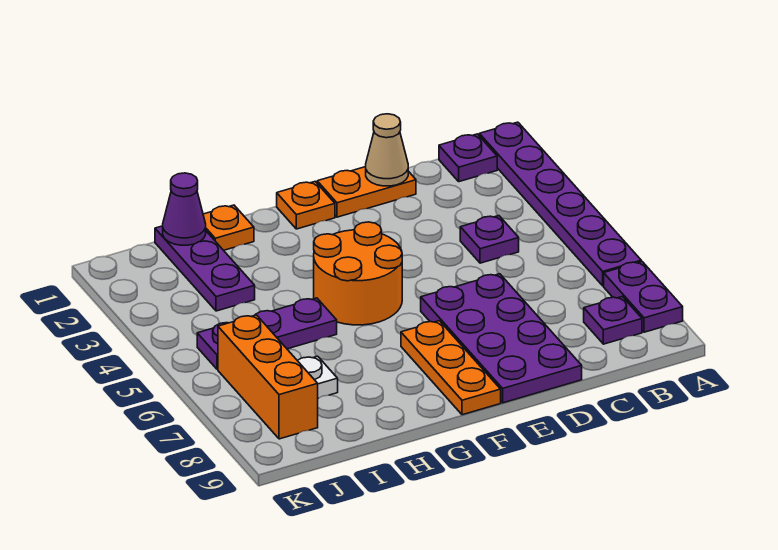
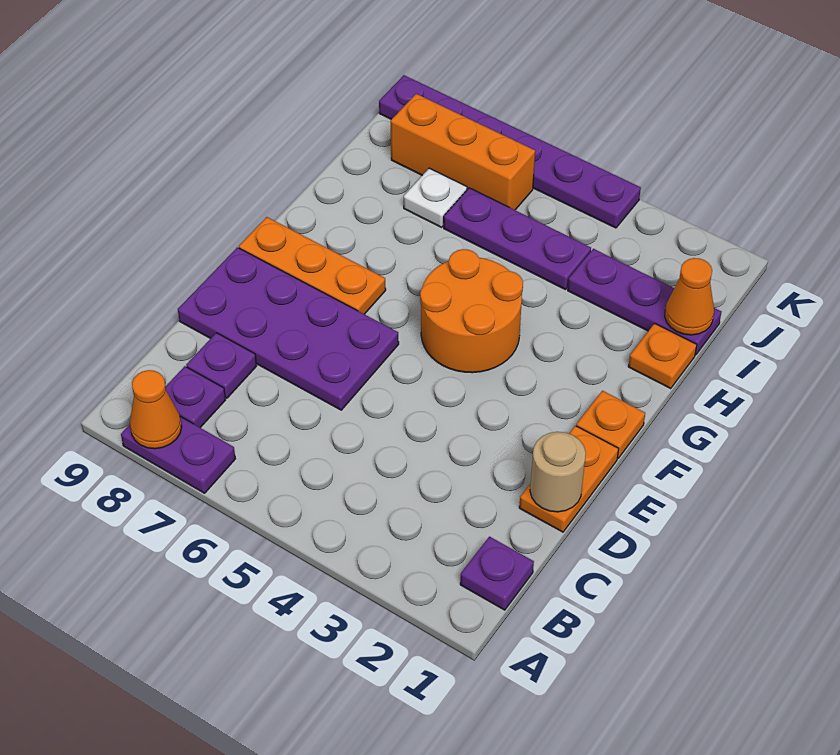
purple plate A1:A6 level 1 -> purple plate K4:K9 level 1
none -> orange cone A8 level 2
purple plate C4 level 1 -> purple plate C8 level 1
tan cone D1 level 2 -> tan round brick D1 level 2
purple plate H5:J5 level 1 -> purple plate I4:I6 level 1
purple cone I1 level 2 -> orange cone I1 level 2

